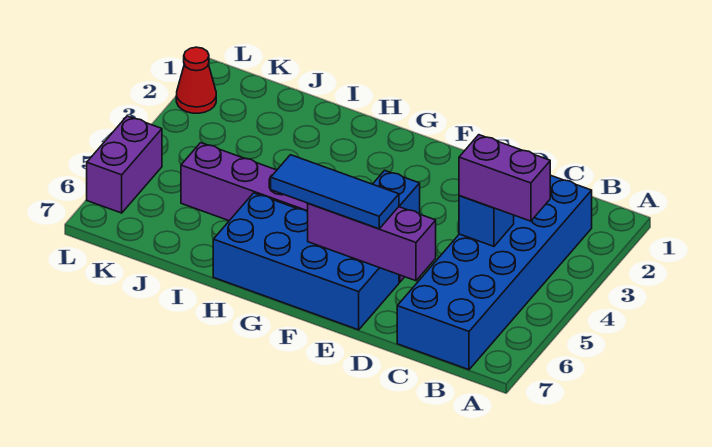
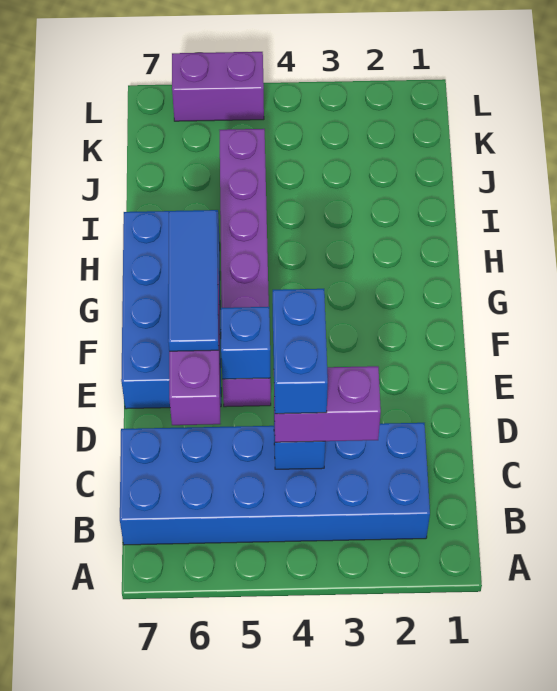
purple brick B4:C4 level 3 -> purple brick C3:C4 level 3
none -> blue brick C4:D4 level 4
red cone L2 level 1 -> none

